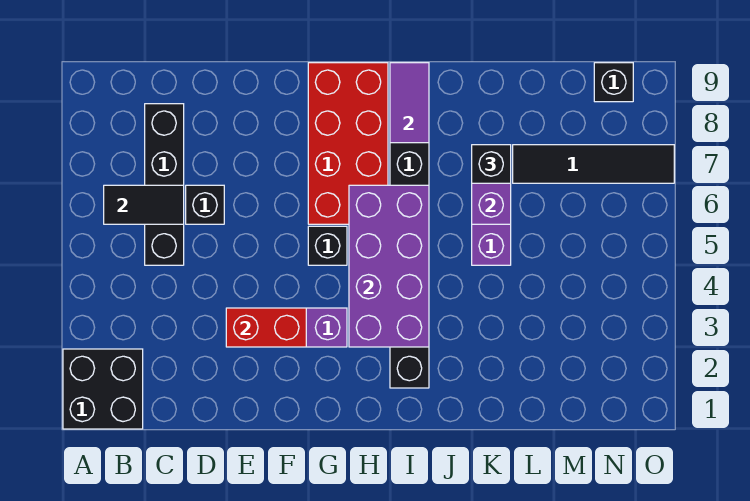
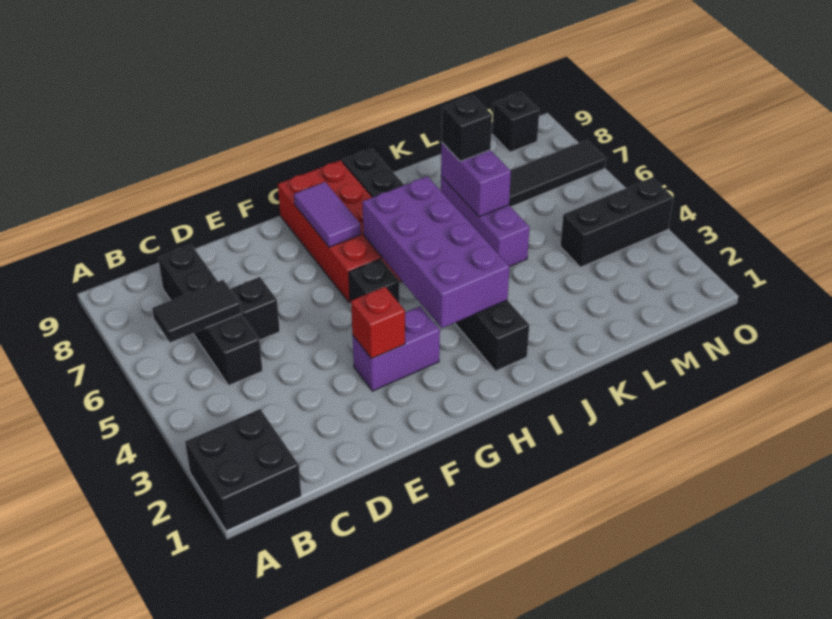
red brick E3:F3 level 2 -> red brick F3 level 2
purple tile I8:I9 level 2 -> purple tile G7:G8 level 2
none -> black brick M4:O4 level 1

